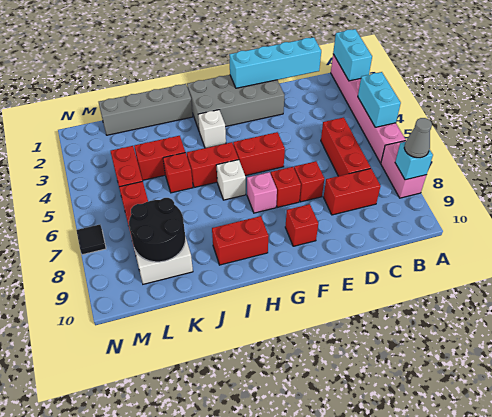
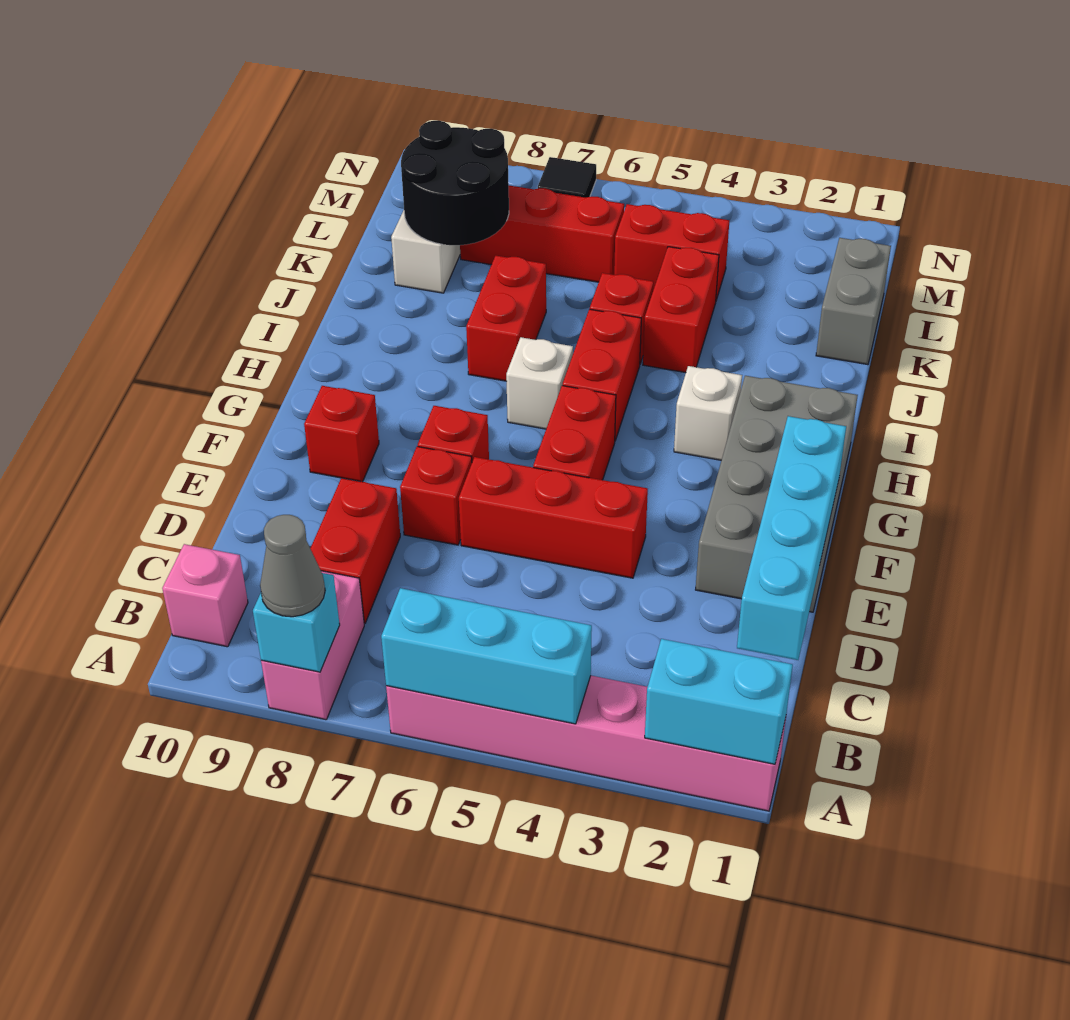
cyan brick A4:A5 level 2 -> cyan brick A4:A6 level 2
pink brick A7:A8 level 1 -> pink brick A8:B8 level 1
red brick C5:C7 level 1 -> red brick E4:E6 level 1
pink brick G7 level 1 -> pink brick B10 level 1
red brick H9:I9 level 1 -> red brick I7:J7 level 1
grey brick I1:L1 level 1 -> grey brick K1:L1 level 1

